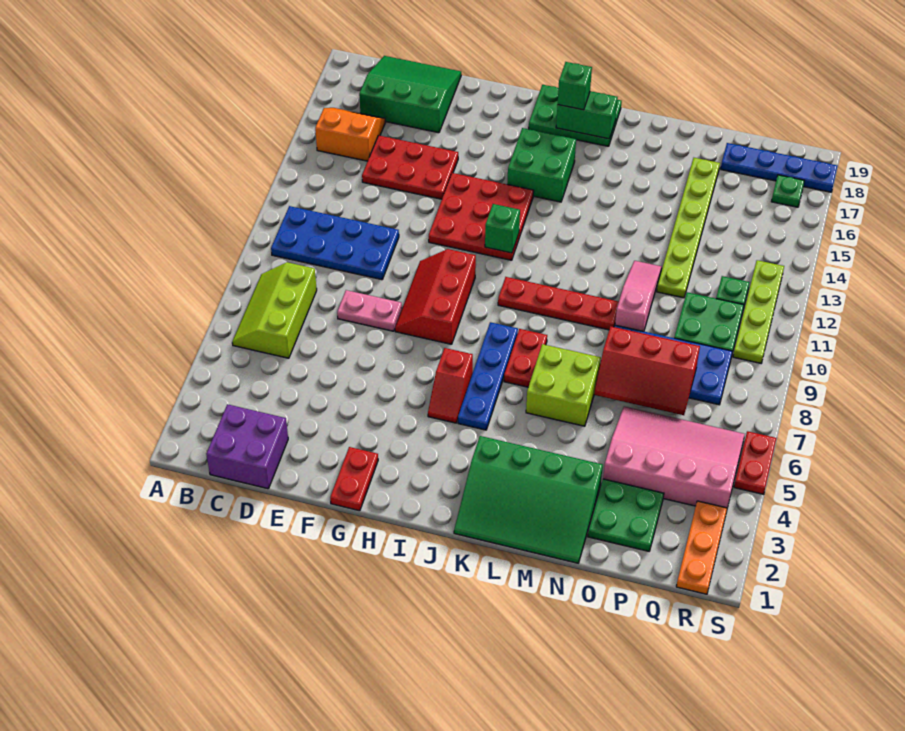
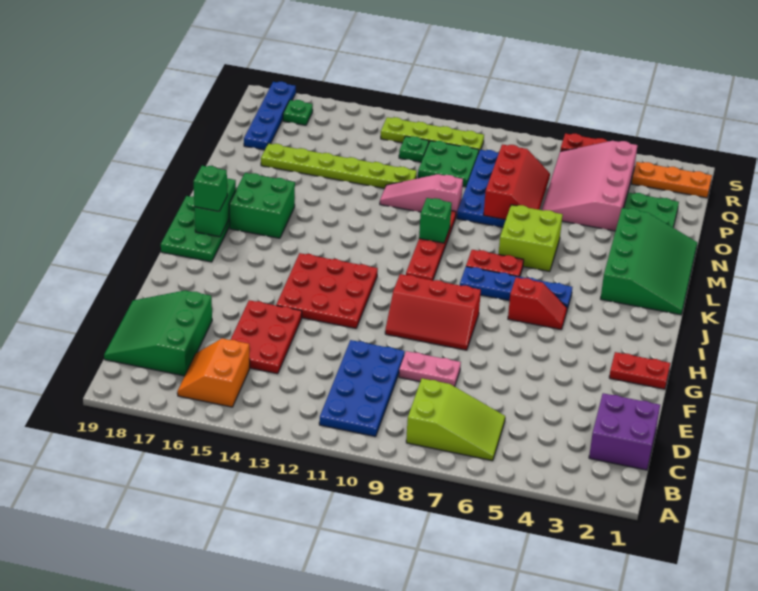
lime slope B6:C8 level 1 top C -> lime slope B6:C8 level 1 top 8
pink plate E8:F8 level 1 -> pink plate E8:E9 level 1
green brick I12 level 2 -> green brick L10 level 2
green brick I15:J16 level 1 -> green brick K16:L17 level 1

